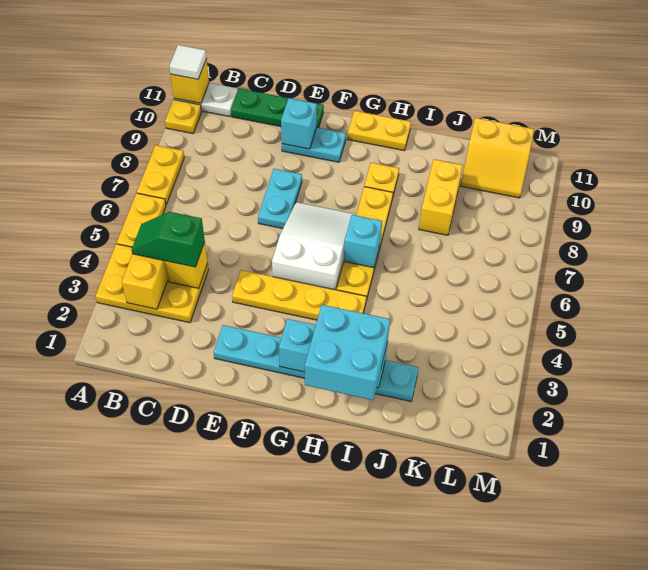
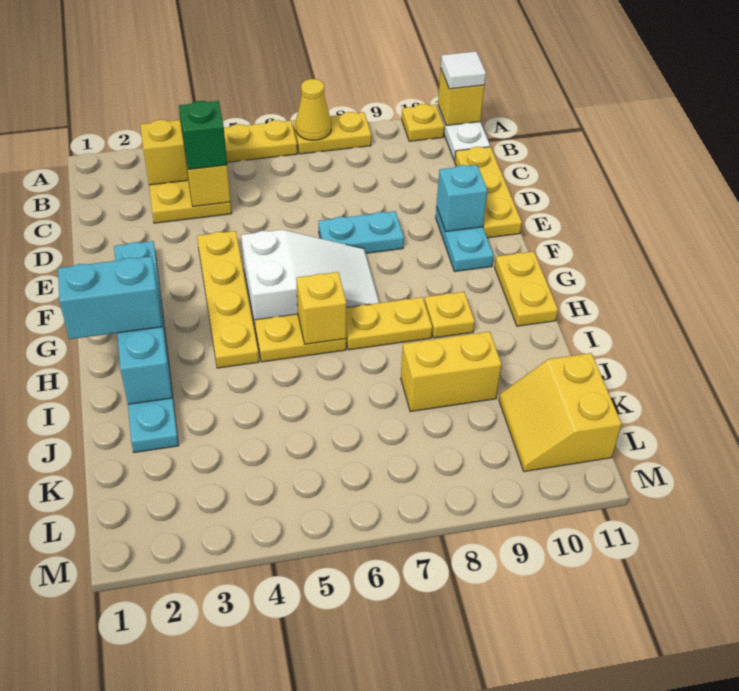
none -> yellow cone A7 level 2
green plate C11:E11 level 1 -> yellow plate C11:E11 level 1
cyan brick H1:I2 level 3 -> cyan brick H1:H2 level 3
cyan brick H6 level 2 -> yellow brick H6 level 2

